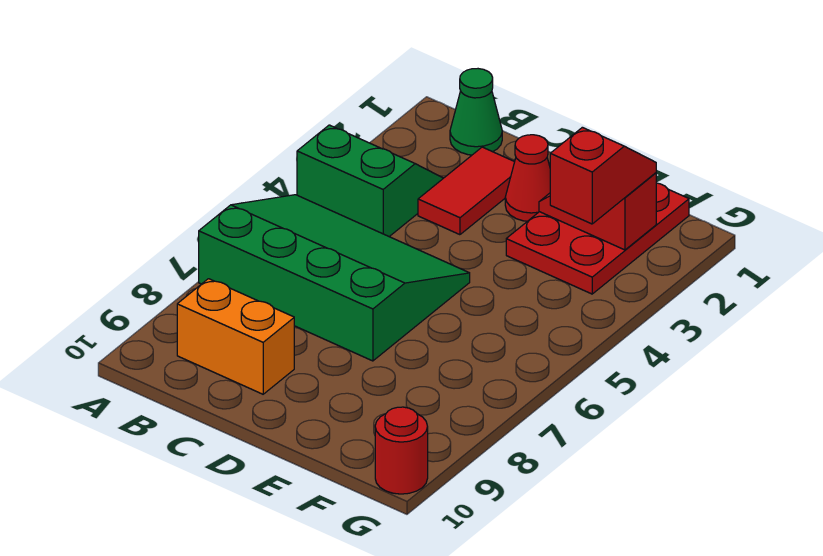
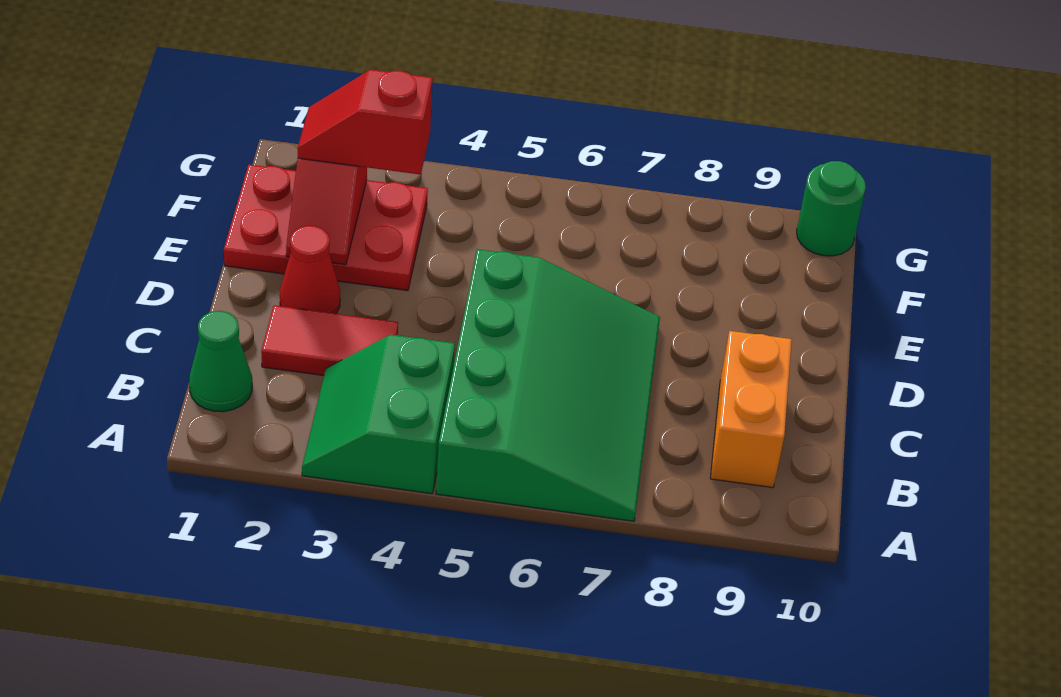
green slope A5:D7 level 1 top 7 -> green slope A5:D7 level 1 top 5
red round brick G10 level 1 -> green round brick G10 level 1

